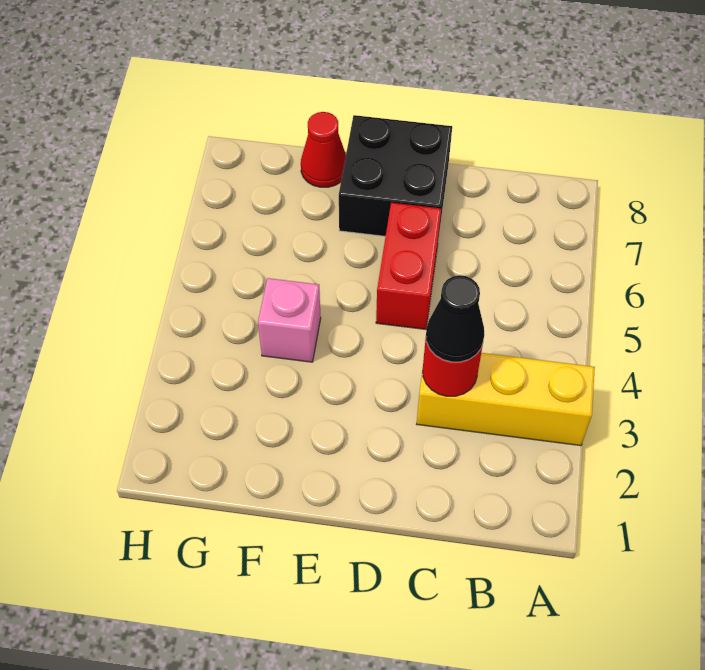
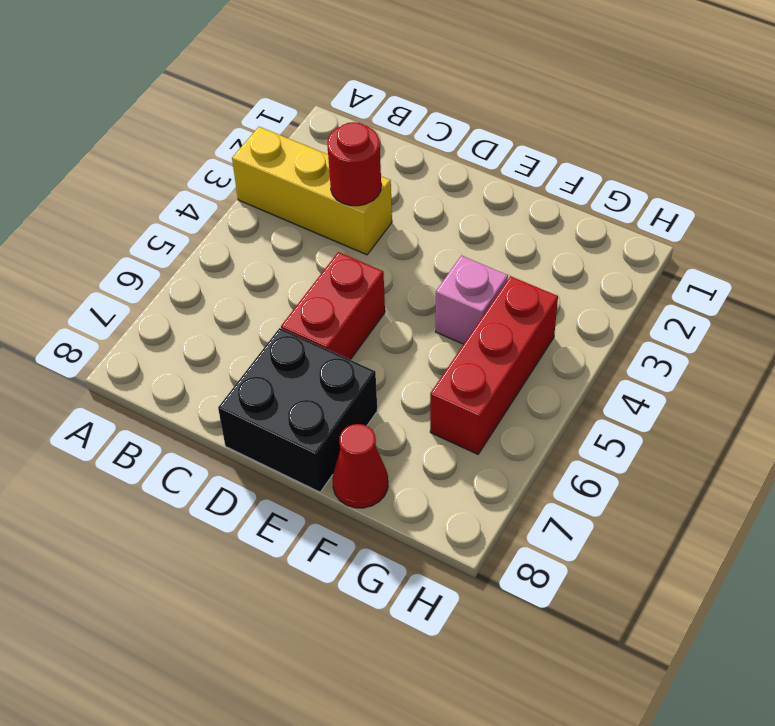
black cone C3 level 3 -> none
none -> red brick G4:G6 level 1

